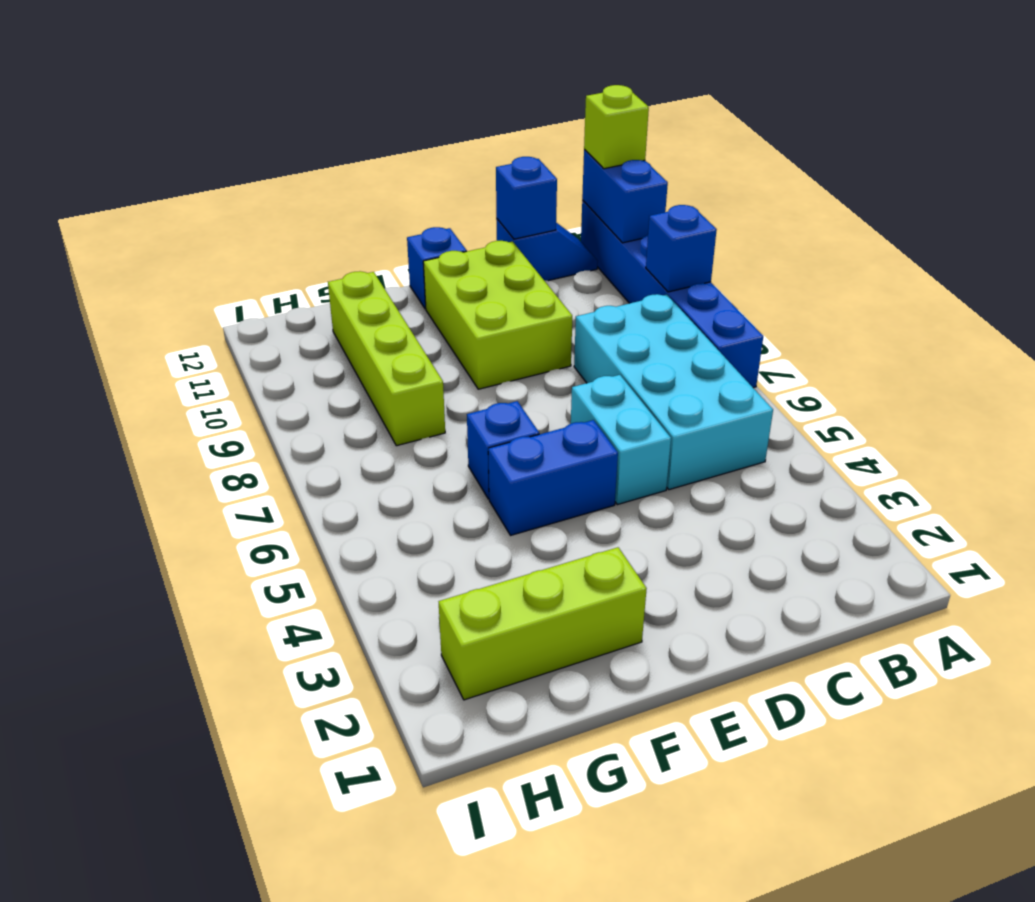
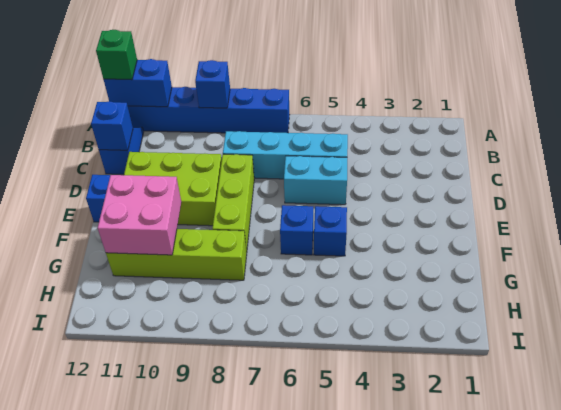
lime brick A12 level 3 -> green brick A12 level 3
cyan brick B5:C8 level 1 -> cyan brick C5:C8 level 1
blue brick E5:F5 level 1 -> blue brick F5 level 1
lime brick F2:H2 level 1 -> lime brick D8:F8 level 1
none -> pink brick F10:G11 level 2

